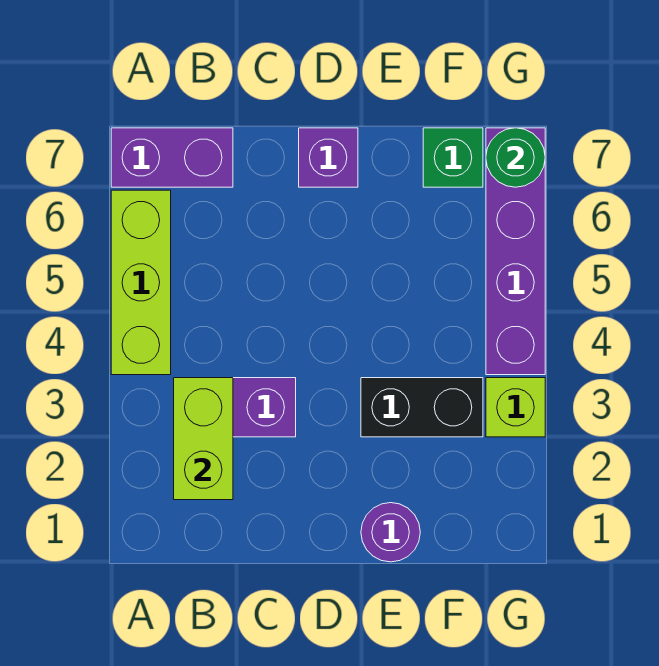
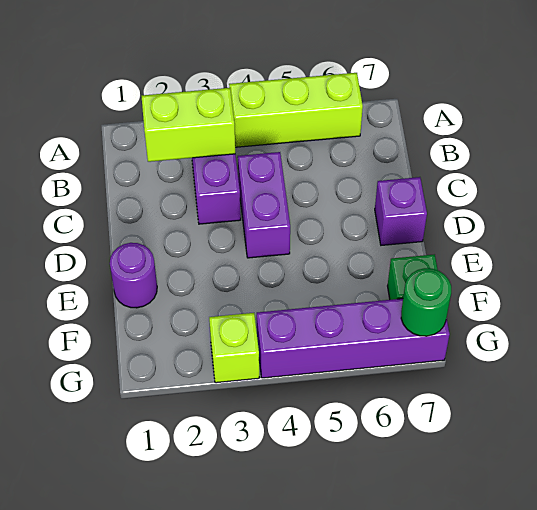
purple brick A7:B7 level 1 -> purple brick C4:D4 level 1
black brick E3:F3 level 1 -> none

